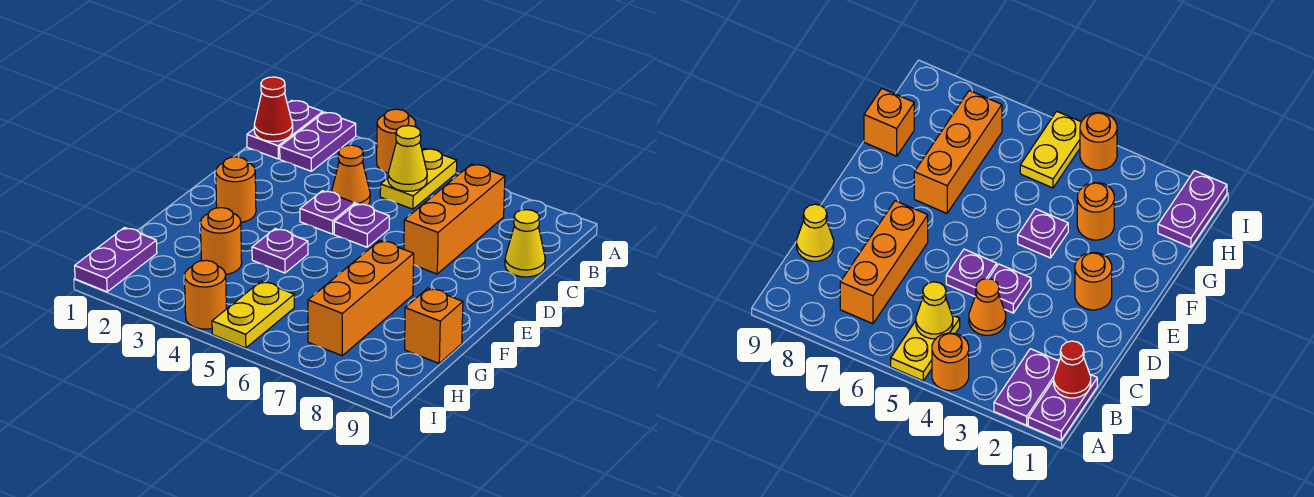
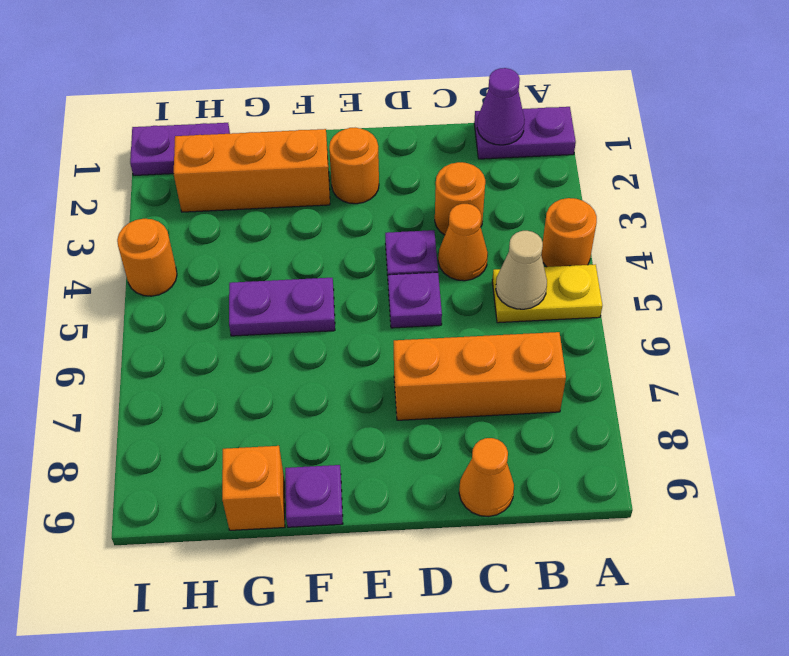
purple plate A2:B2 level 1 -> purple plate F5:G5 level 1
red cone B1 level 2 -> purple cone B1 level 2
yellow cone B5 level 2 -> tan cone B5 level 2
yellow cone C9 level 1 -> orange cone C9 level 1
purple plate F4 level 1 -> purple plate F9 level 1
orange brick F7:H7 level 1 -> orange brick F2:H2 level 1
orange round brick G3 level 1 -> orange round brick C3 level 1
yellow plate H5:I5 level 1 -> none

